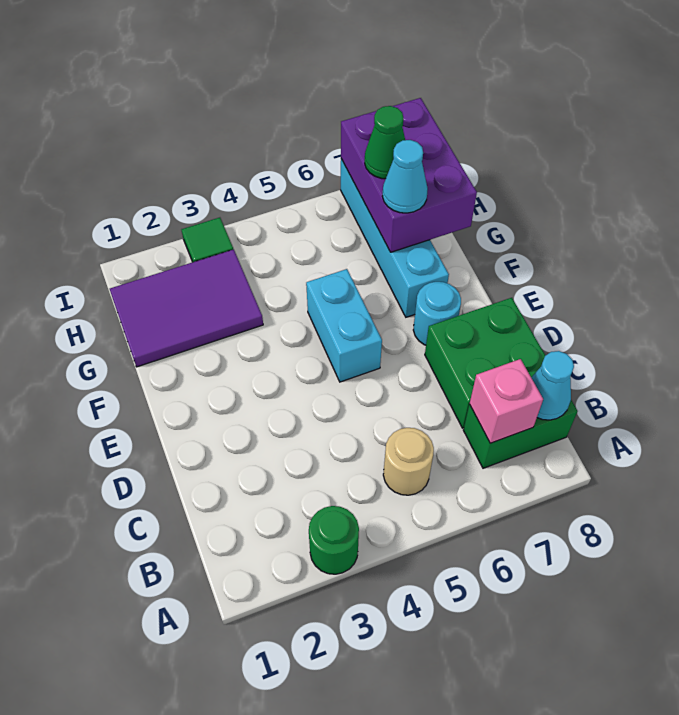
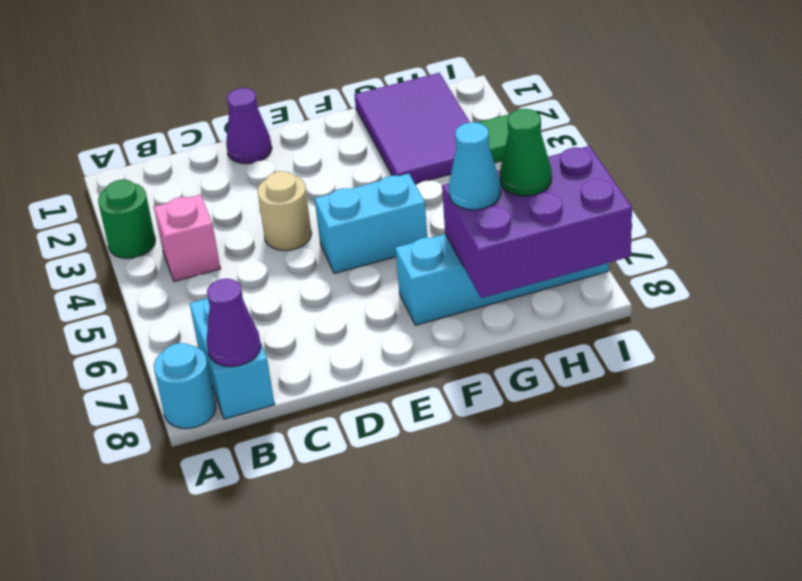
tan round brick B5 level 1 -> tan round brick D4 level 1
green brick B7:B8 level 1 -> cyan brick B7:B8 level 1
pink brick B7 level 2 -> pink brick B4 level 1
cyan cone B8 level 2 -> purple cone B8 level 2
green brick C7:D8 level 1 -> none
none -> purple cone D1 level 1
cyan round brick E7 level 1 -> cyan round brick A8 level 1

